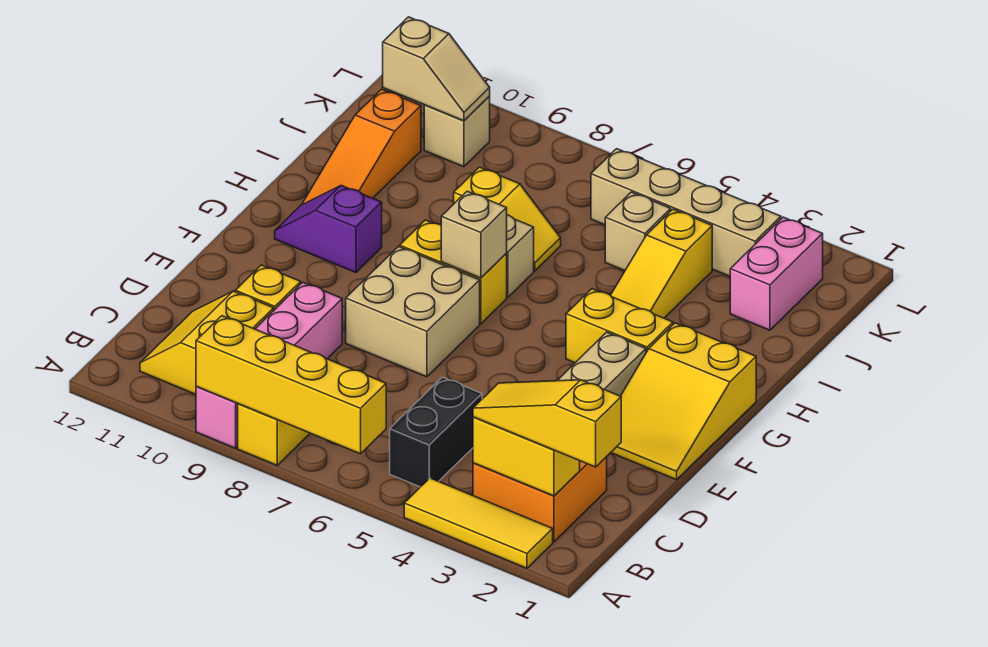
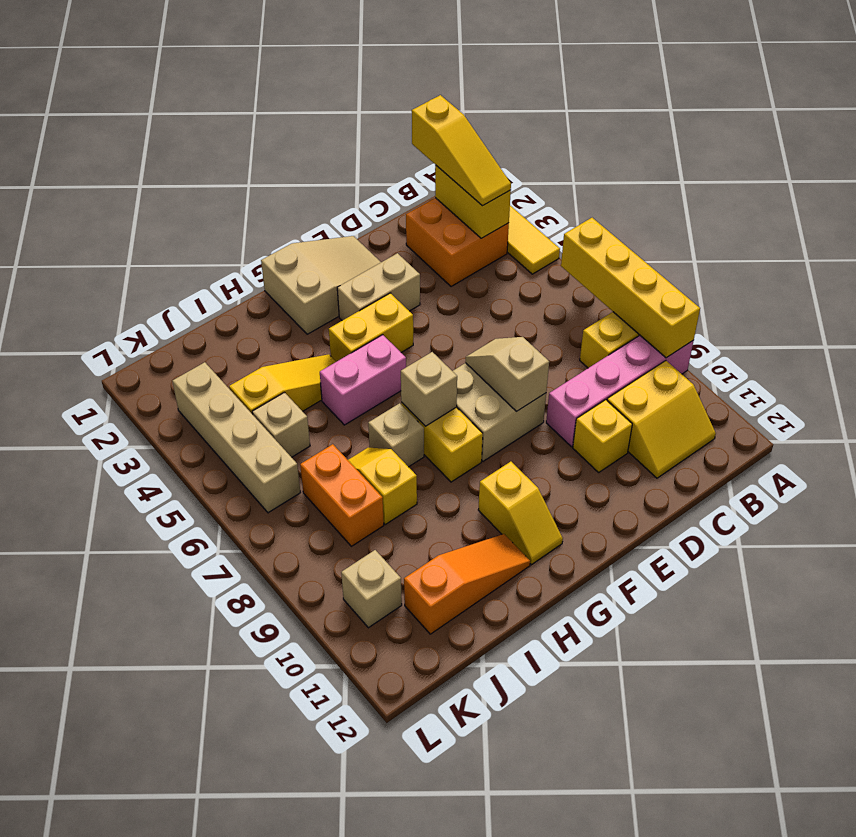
black brick B5:C5 level 1 -> none
yellow slope E1:G2 level 1 top G -> tan slope E1:G2 level 1 top G
yellow brick G3:G4 level 1 -> yellow brick F4:G4 level 1
purple slope G10:G11 level 1 top 10 -> yellow slope G10:G11 level 1 top 10
pink brick J2:K2 level 1 -> pink brick G5:H5 level 1
none -> orange brick J7:J8 level 1
tan slope K10:K11 level 2 top 11 -> tan slope E7:E8 level 2 top 8

